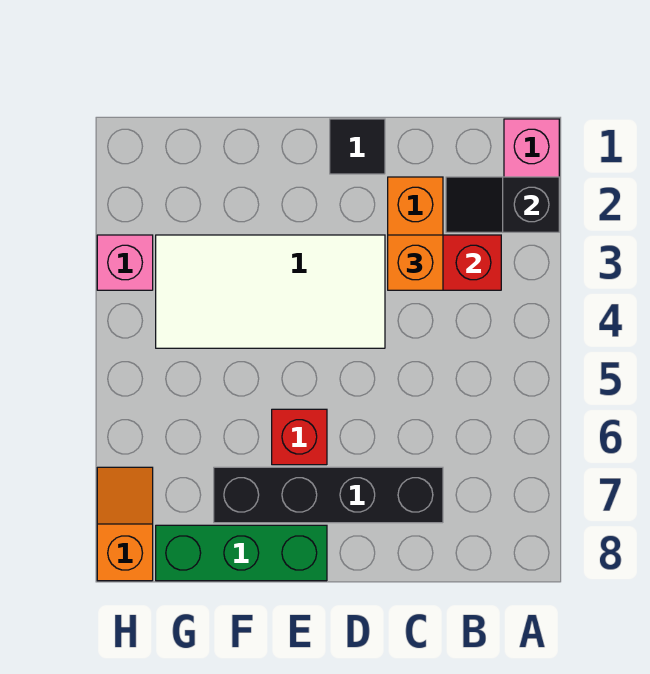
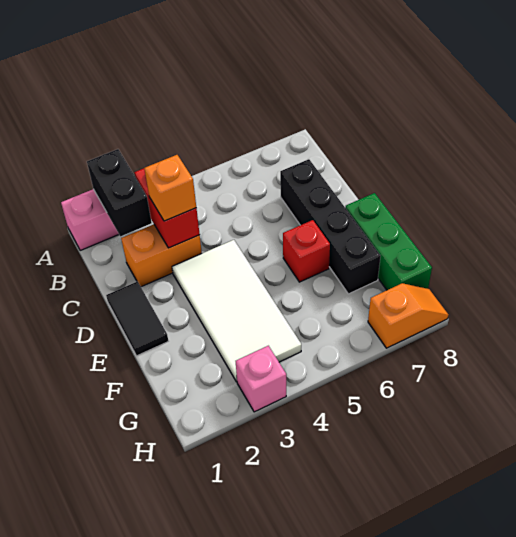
black slope A2:B2 level 2 top A -> black brick A2:B2 level 2
black tile D1 level 1 -> black tile D1:E1 level 1
orange slope H7:H8 level 1 top 8 -> orange slope H7:H8 level 1 top 7

